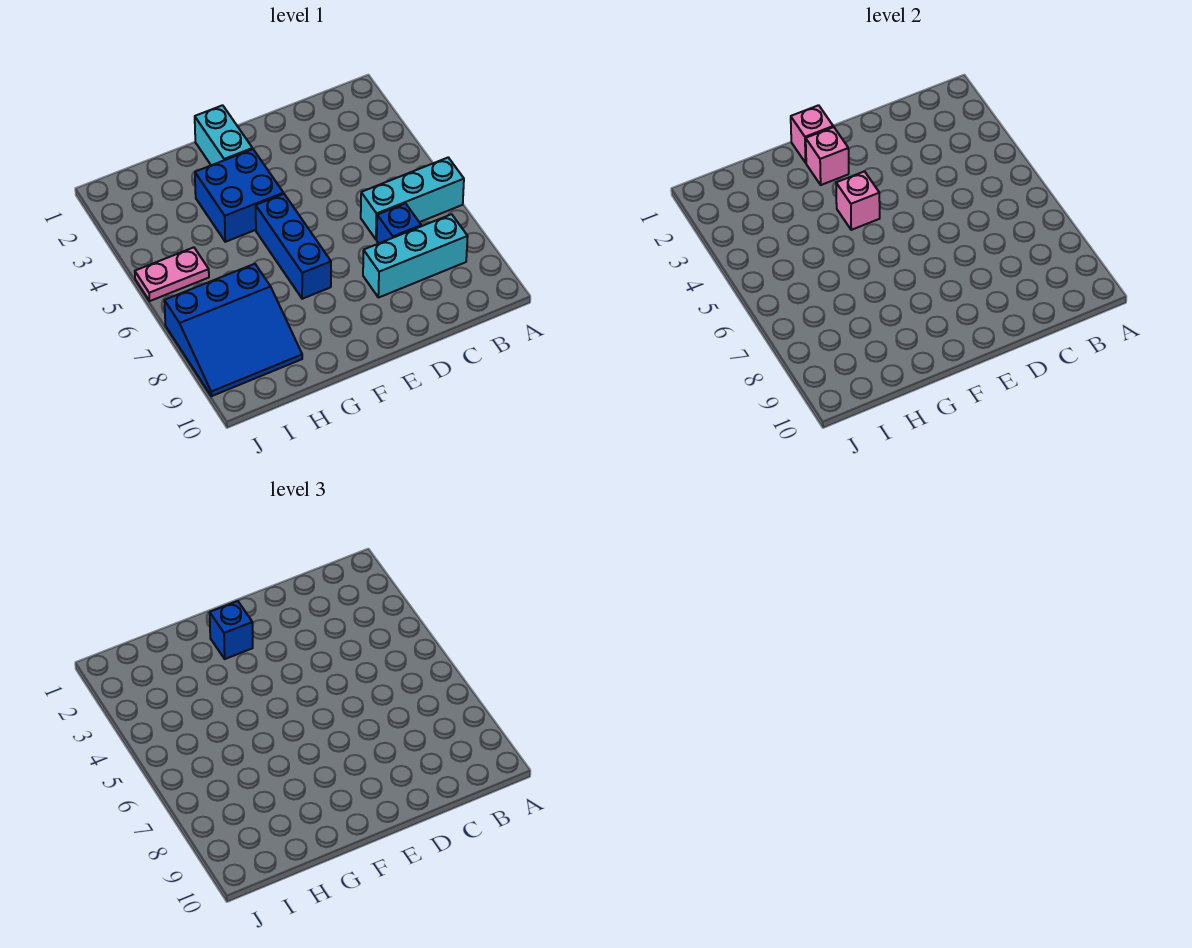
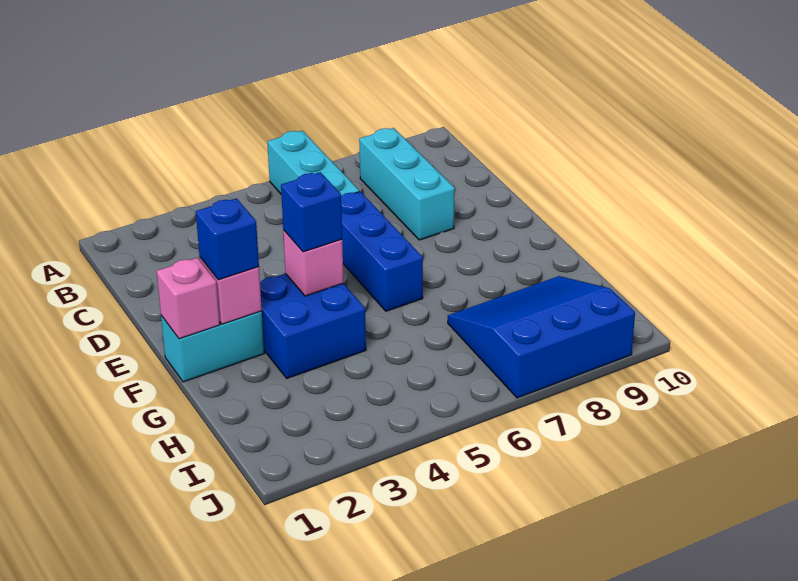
blue brick C7 level 1 -> blue brick F4 level 3
blue brick F5:F7 level 1 -> blue brick D6:F6 level 1
blue slope H7:J9 level 1 top 7 -> blue slope H7:J9 level 1 top J
pink plate I5:J5 level 1 -> none

